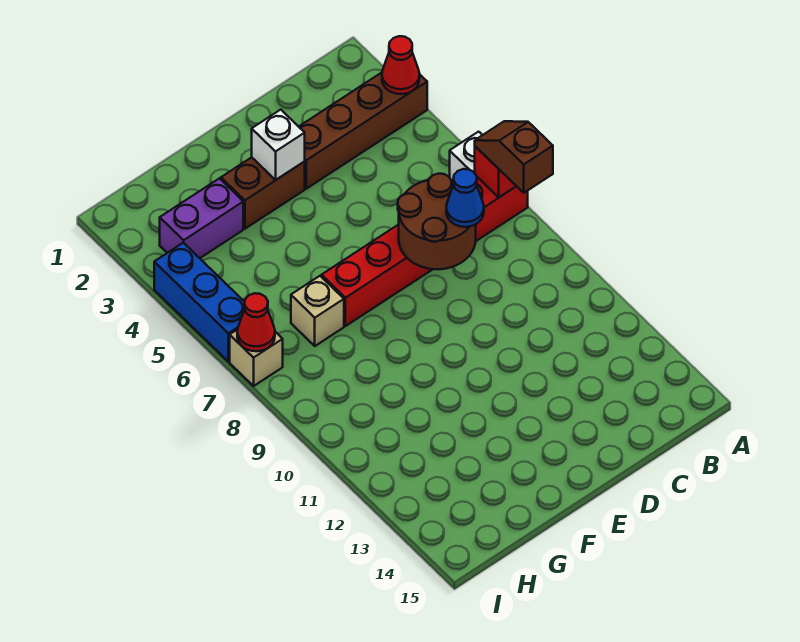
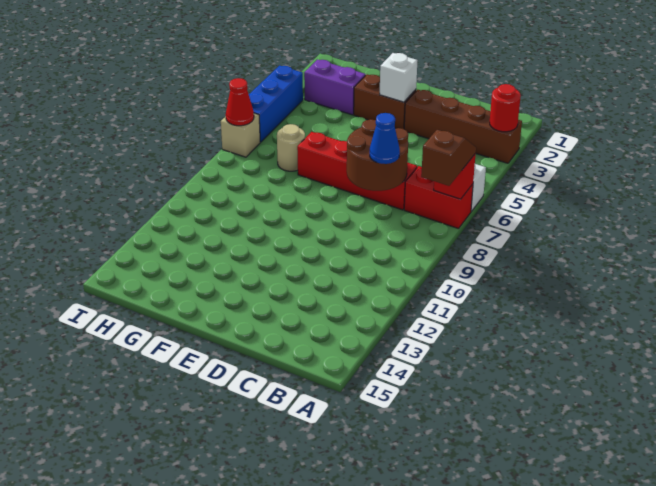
red cone A3 level 2 -> red round brick A3 level 2
tan brick G7 level 1 -> tan round brick G7 level 1

